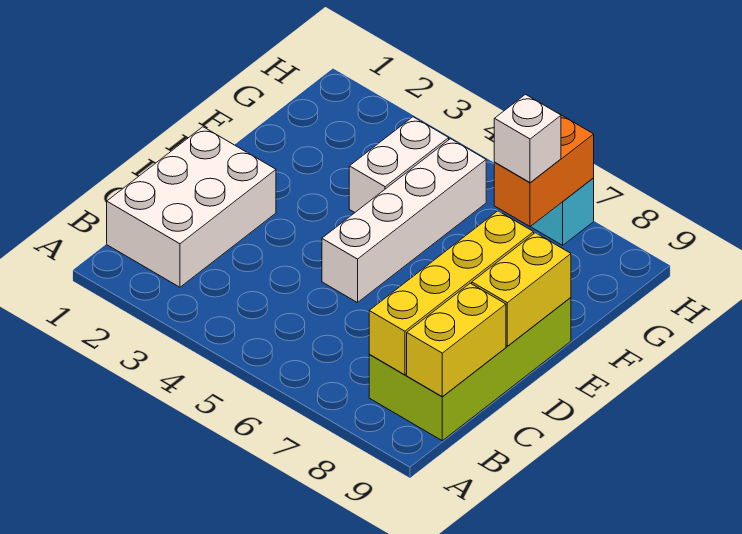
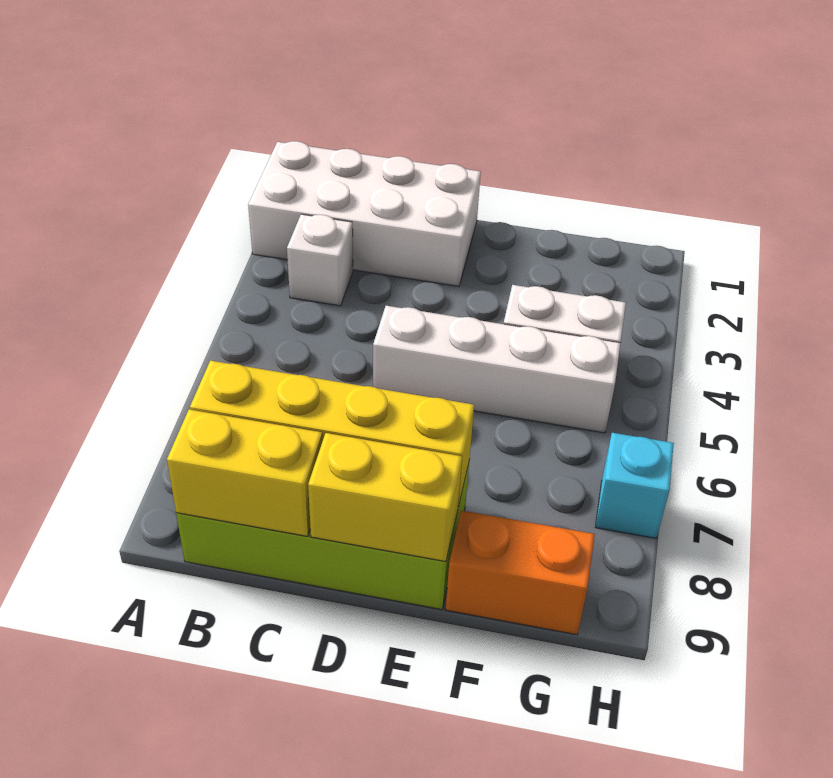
white brick B1:D2 level 1 -> white brick A1:D2 level 1
orange brick G7:H7 level 2 -> orange brick F9:G9 level 1
white brick G7 level 3 -> white brick B3 level 1

